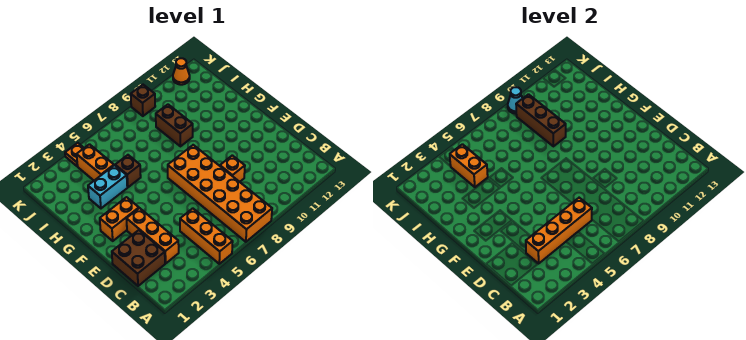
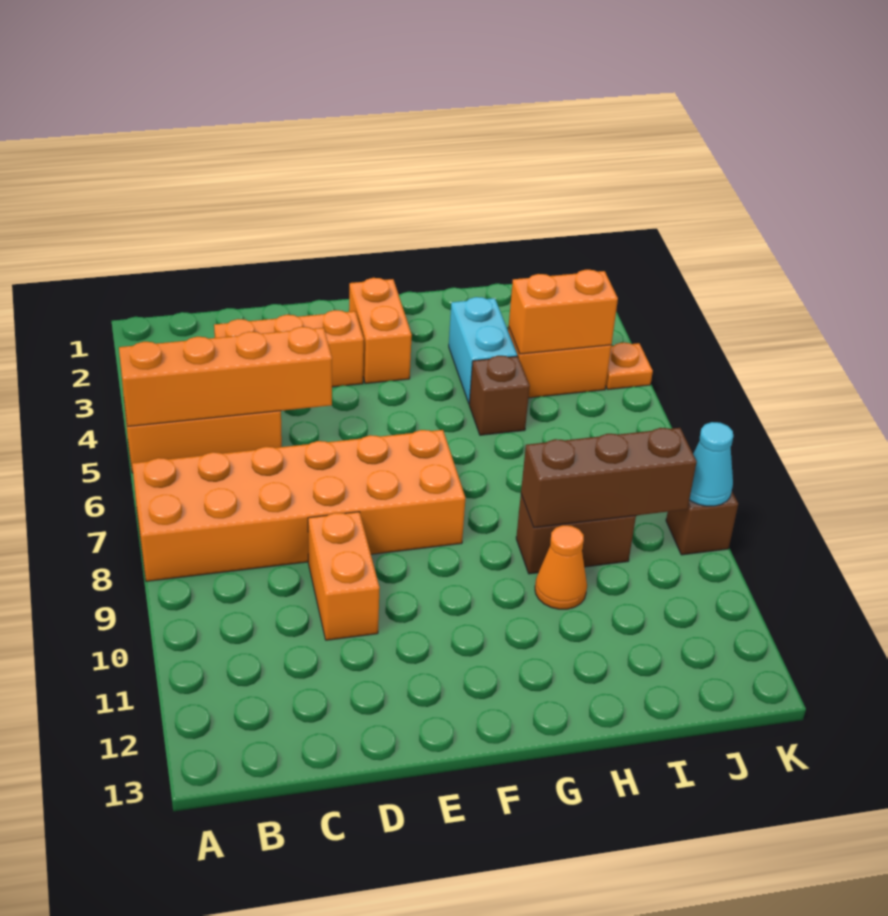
brown brick C1:D2 level 1 -> none
orange brick C3:C6 level 2 -> orange brick A5:D5 level 2
orange brick D9 level 1 -> orange brick D9:D10 level 1
orange cone K12 level 1 -> orange cone H10 level 1

